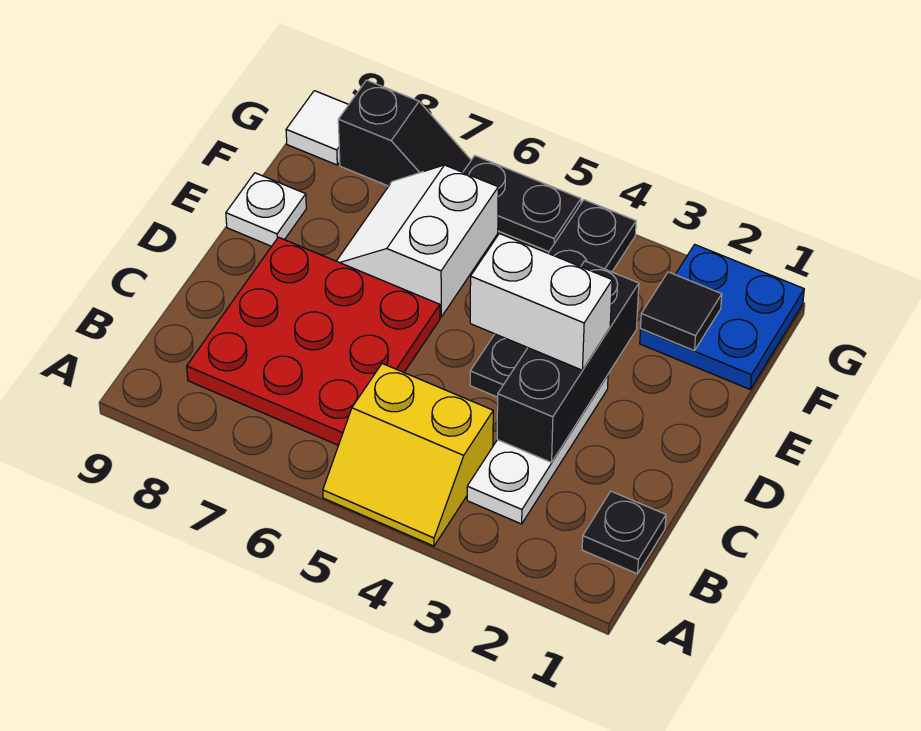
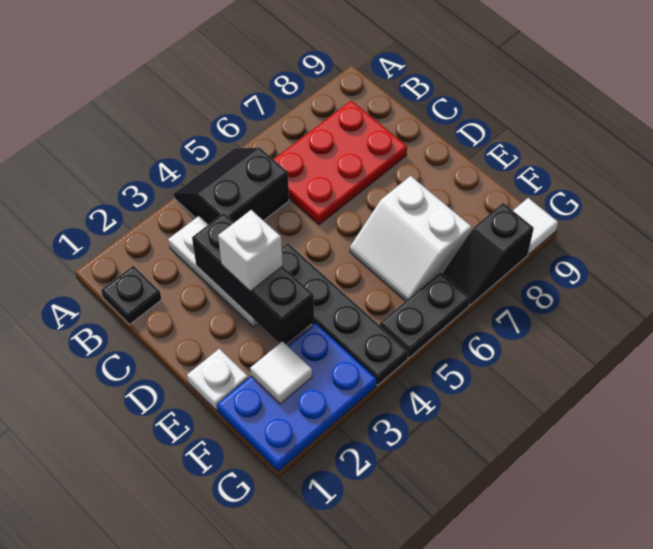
yellow slope A4:B5 level 1 top B -> black slope A4:B5 level 1 top B
red plate B6:D8 level 1 -> red plate B6:C8 level 1
white brick D3:D4 level 3 -> white brick D3 level 3
white slope E6:F7 level 1 top 6 -> white slope E6:F7 level 1 top 7
white plate E9 level 1 -> white plate E1 level 1
blue plate F1:G2 level 1 -> blue plate F1:G3 level 1
black tile F2 level 2 -> white tile F2 level 2

